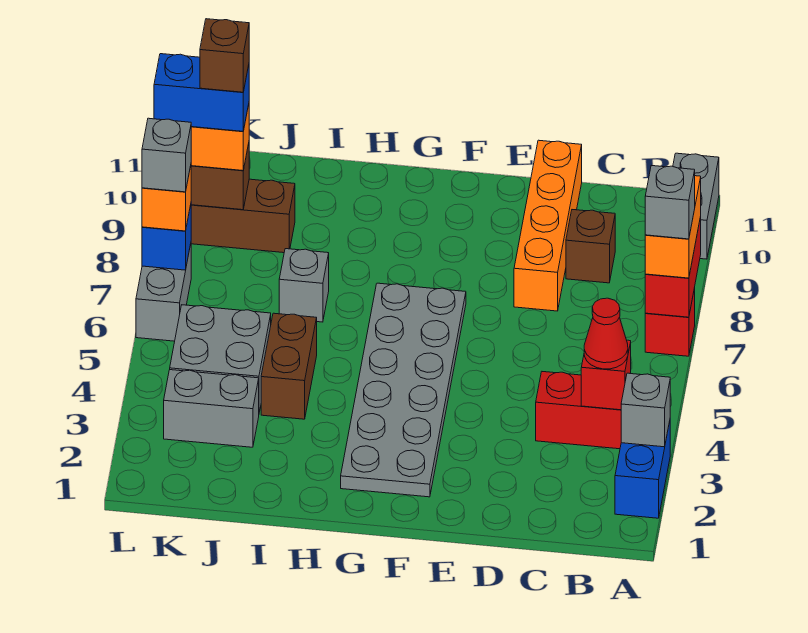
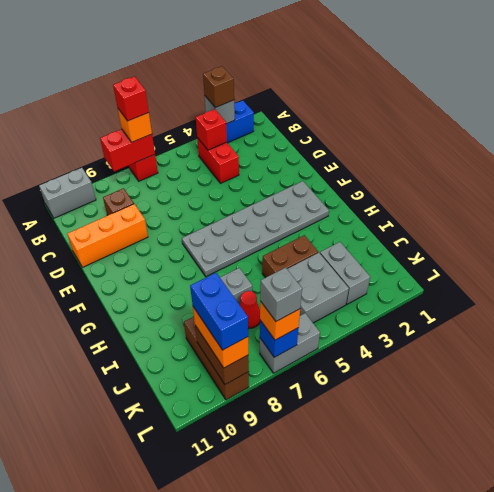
orange brick A7:A8 level 3 -> orange brick A7 level 3
grey brick A7 level 4 -> red brick A7 level 4
red cone B4 level 3 -> red cone J7 level 1
orange brick D8:D11 level 1 -> orange brick D9:D11 level 1
brown brick K9 level 5 -> brown brick A3 level 3

